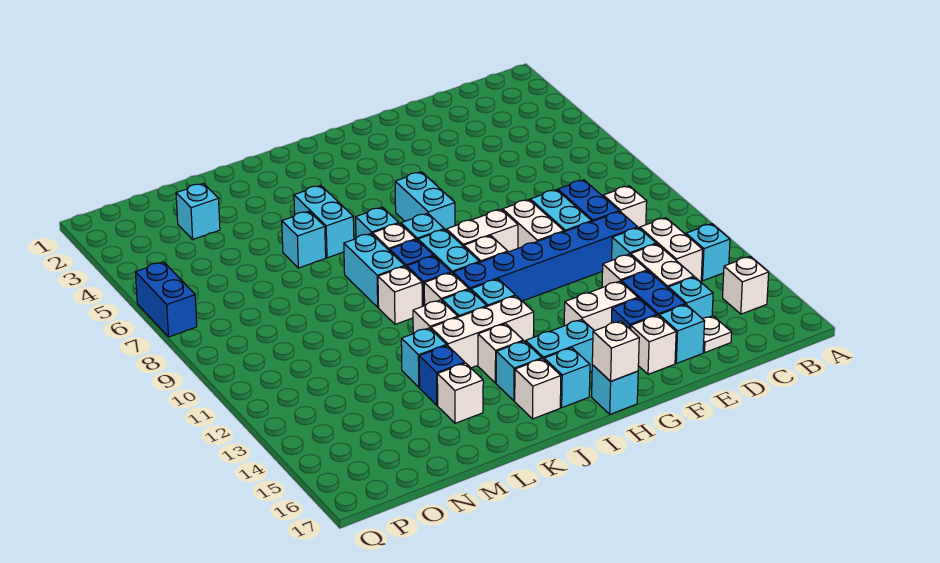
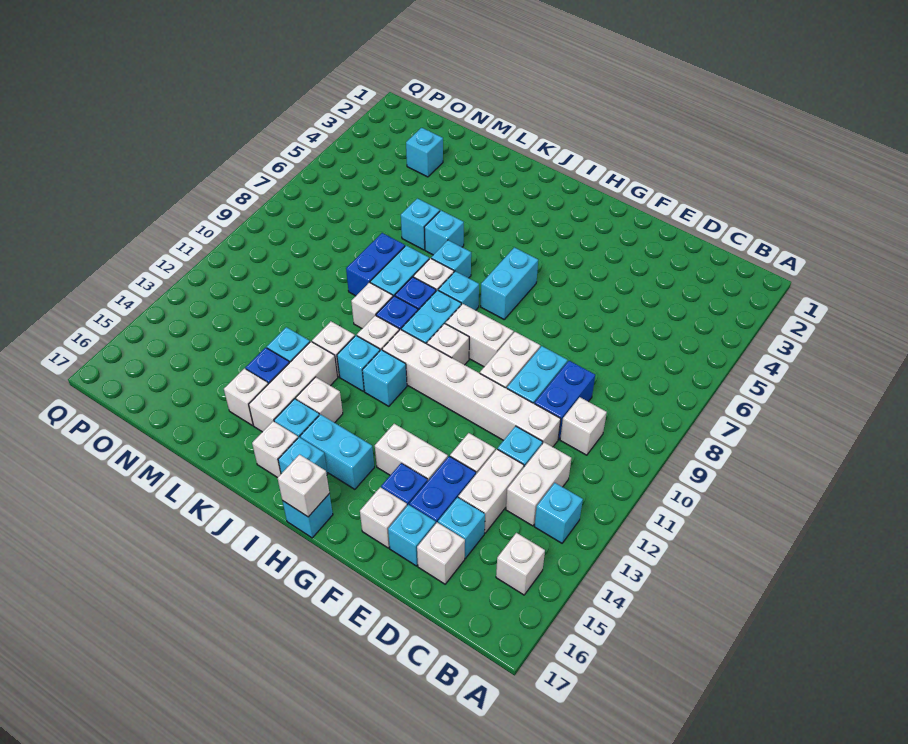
blue brick D11:I11 level 1 -> white brick D11:I11 level 1
white plate D16 level 1 -> white brick D16 level 1
white brick I13:K13 level 1 -> white brick K13:K15 level 1
cyan brick K5:K6 level 1 -> cyan brick K6 level 1
blue brick Q6:Q7 level 1 -> blue brick L8:L9 level 1

